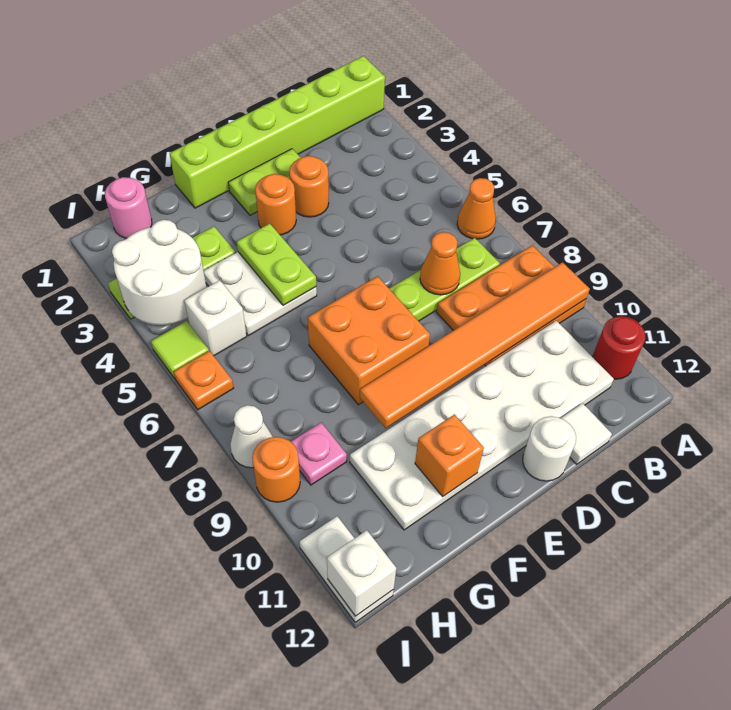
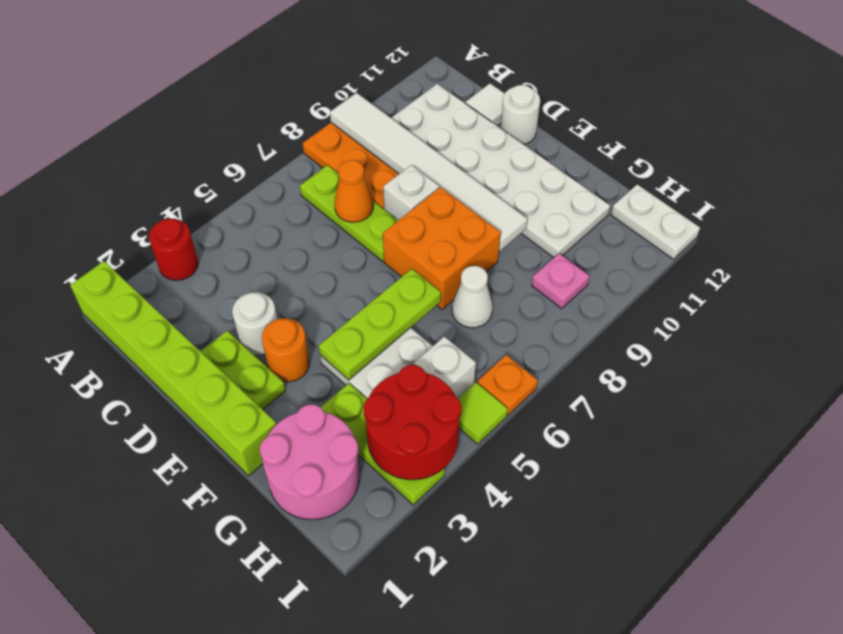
orange cone A6 level 1 -> none
orange tile A9:F9 level 2 -> white tile A9:F9 level 2
red round brick A11 level 1 -> red round brick A3 level 1
orange round brick D3 level 1 -> white round brick D3 level 1
lime plate F4:F5 level 2 -> lime plate F4:F6 level 2
orange brick F11 level 2 -> none
pink round brick H1 level 1 -> pink round brick G1:H2 level 1
white round brick H3:I4 level 2 -> red round brick H3:I4 level 2
white cone I8 level 1 -> white cone G7 level 1
orange round brick I9 level 1 -> none
white plate I11:I12 level 1 -> white plate H12:I12 level 1
white brick I12 level 2 -> white brick D8 level 1

